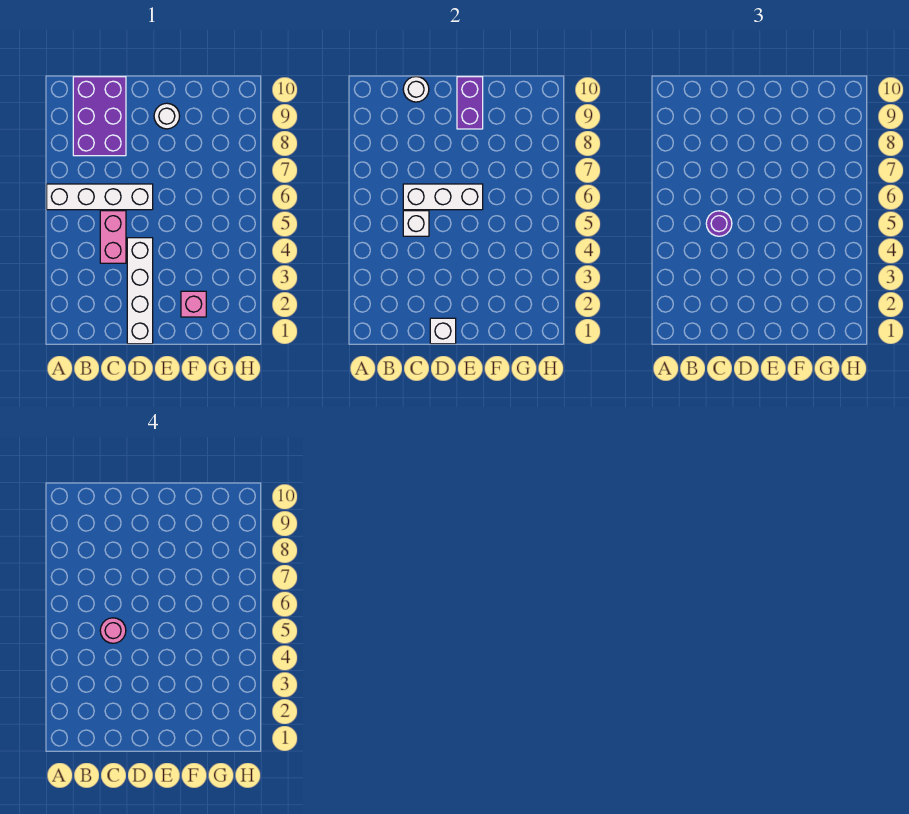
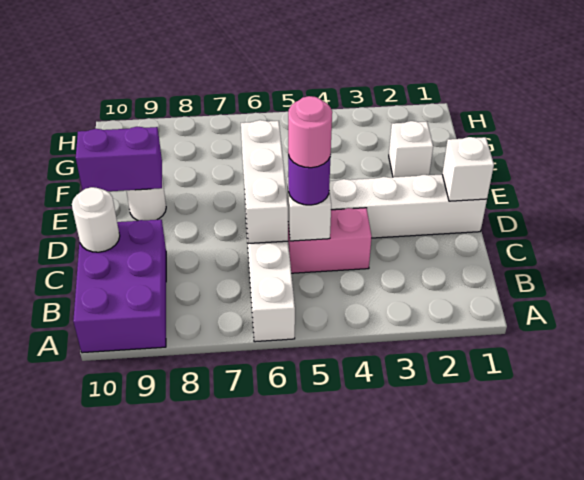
purple brick B8:C10 level 1 -> purple brick A9:C10 level 1
pink brick F2 level 1 -> white brick F2 level 1

